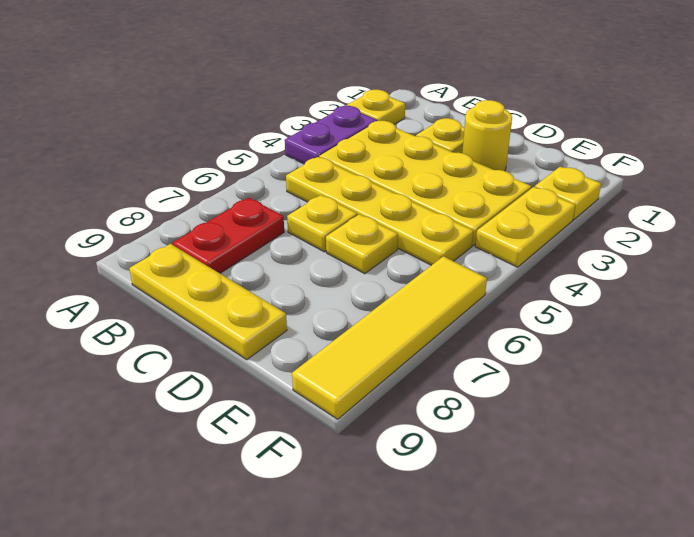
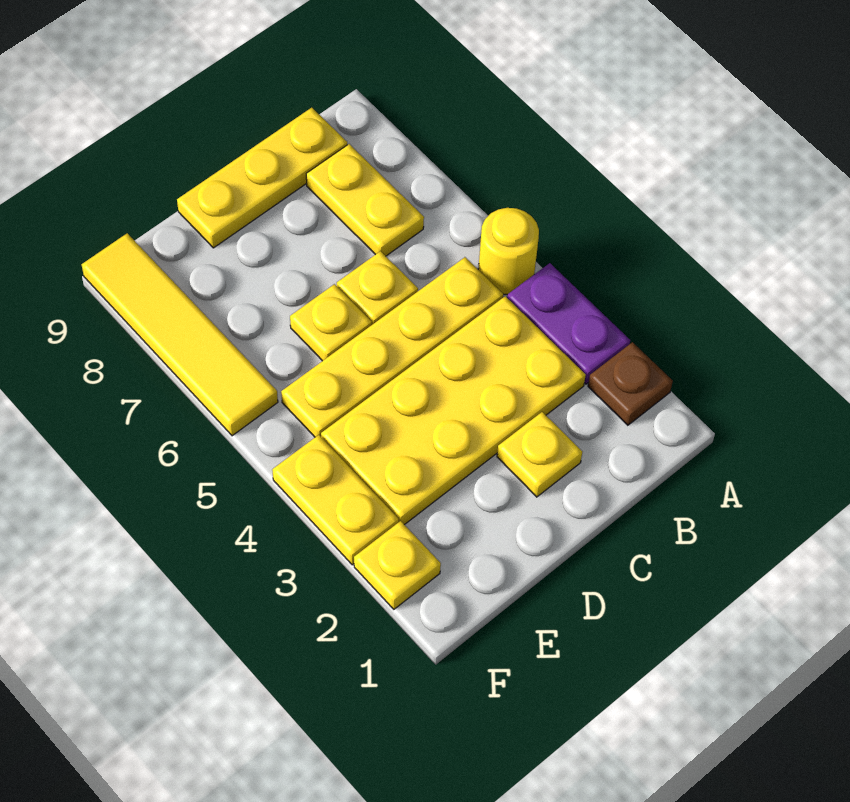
yellow plate A2 level 1 -> brown plate A2 level 1
red plate B7:B8 level 1 -> yellow plate B7:B8 level 1
yellow round brick D2 level 1 -> yellow round brick A5 level 1

